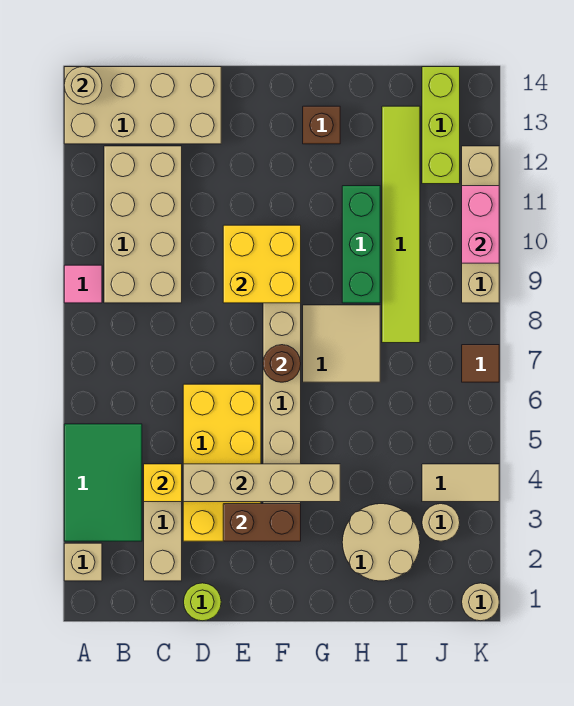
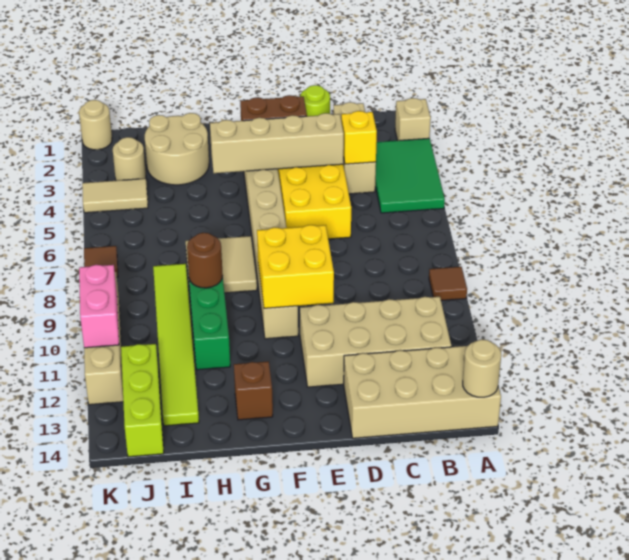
pink tile A9 level 1 -> brown tile A9 level 1
tan brick B9:C12 level 1 -> tan brick B11:E12 level 1
brown round brick F7 level 2 -> brown round brick H9 level 2

